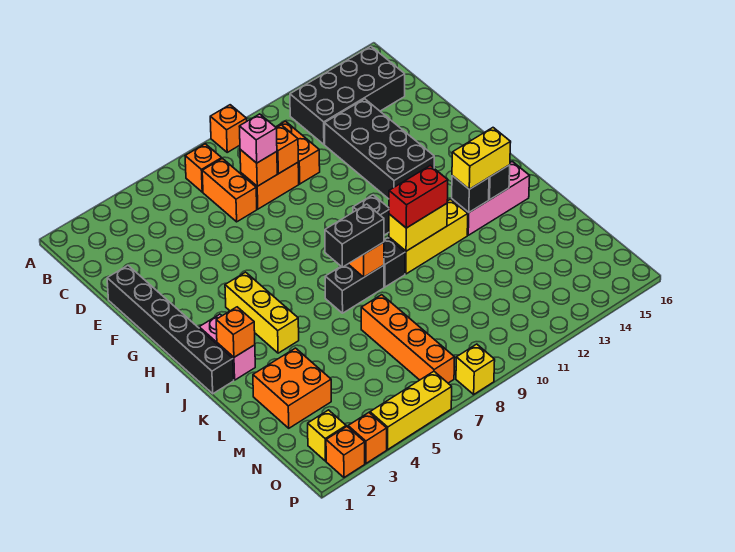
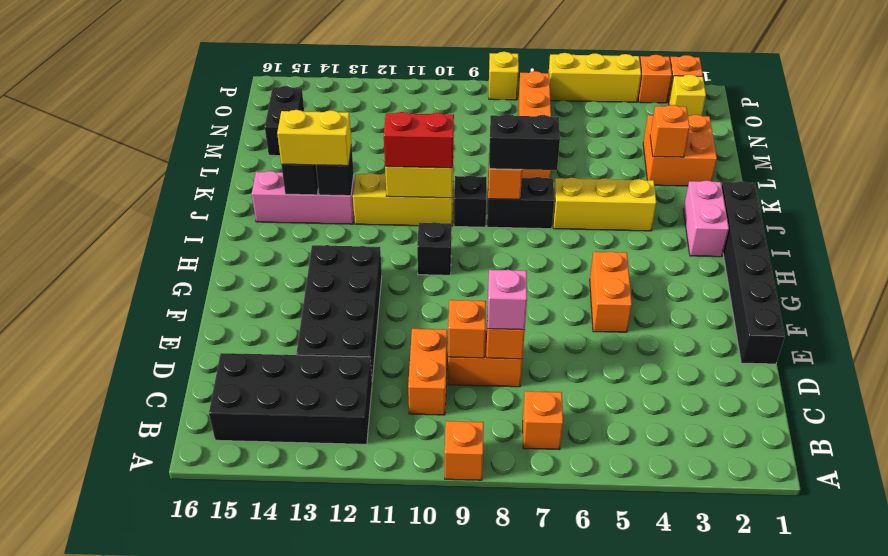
orange brick C7:D7 level 1 -> orange brick F5:G5 level 1
yellow brick H4:J4 level 1 -> yellow brick J4:J6 level 1
orange brick J2 level 2 -> orange brick L3 level 2
none -> black brick M15:N15 level 1

